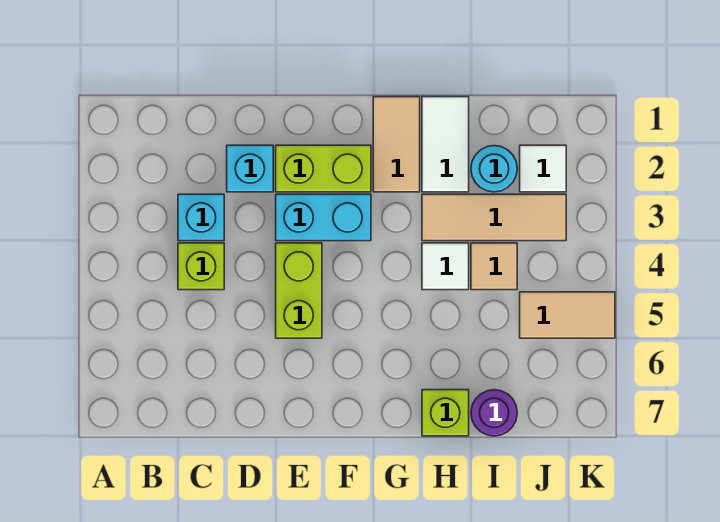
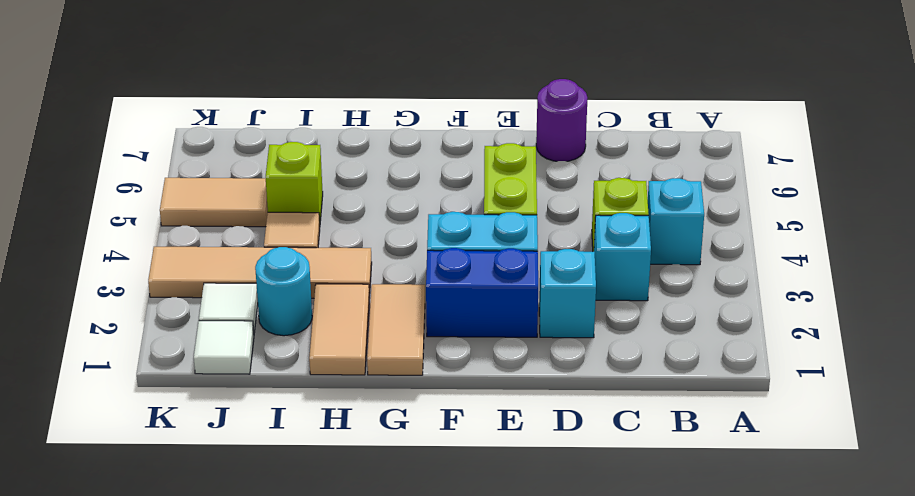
none -> cyan brick B4 level 1
lime brick E2:F2 level 1 -> blue brick E2:F2 level 1
white tile H1:H2 level 1 -> tan tile H1:H2 level 1
tan tile H3:J3 level 1 -> tan tile H3:K3 level 1
white tile H4 level 1 -> white tile J1 level 1
lime brick H7 level 1 -> lime brick I5 level 1
purple round brick I7 level 1 -> purple round brick D7 level 1

